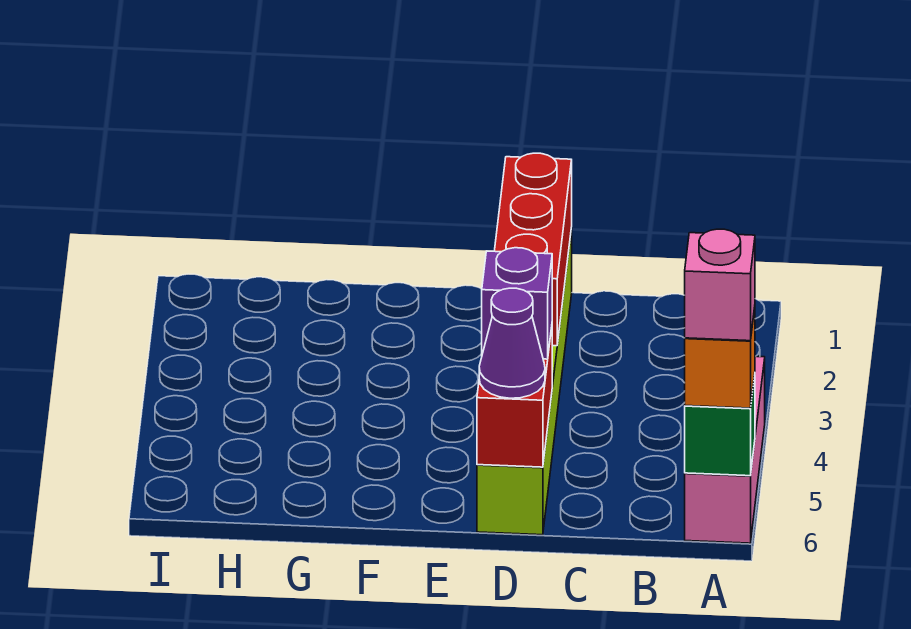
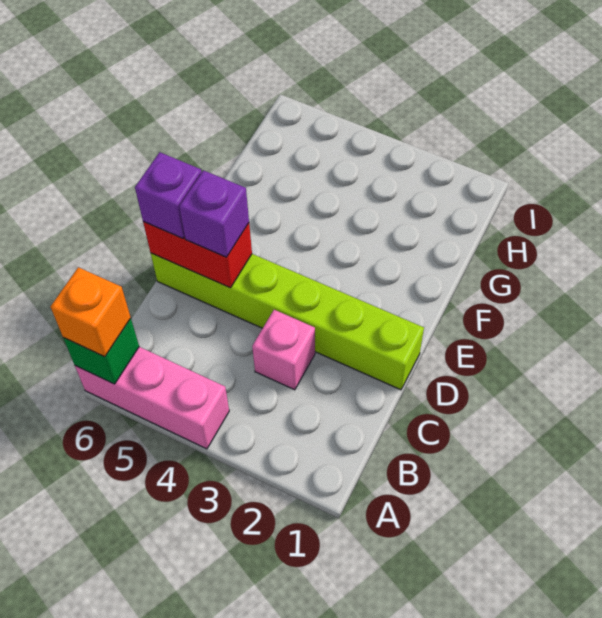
pink brick A6 level 4 -> pink brick C3 level 1
red brick D1:D3 level 2 -> none
purple cone D6 level 3 -> purple brick D6 level 3

